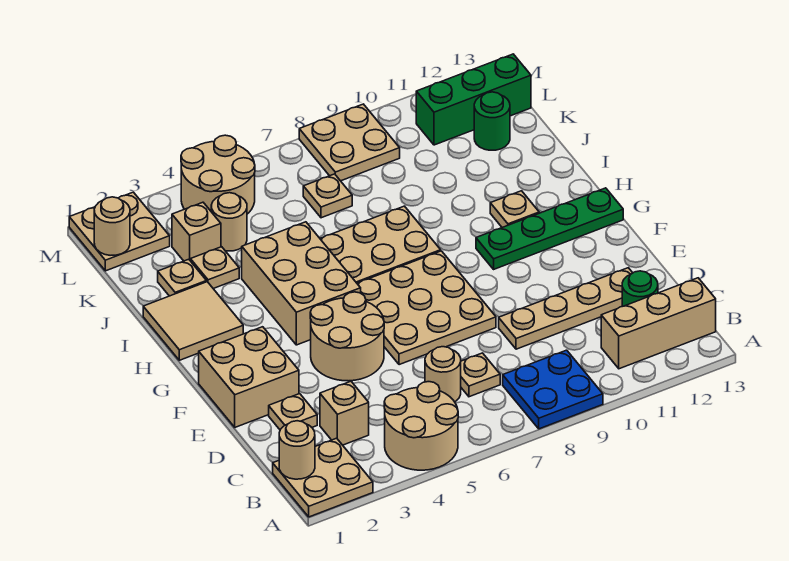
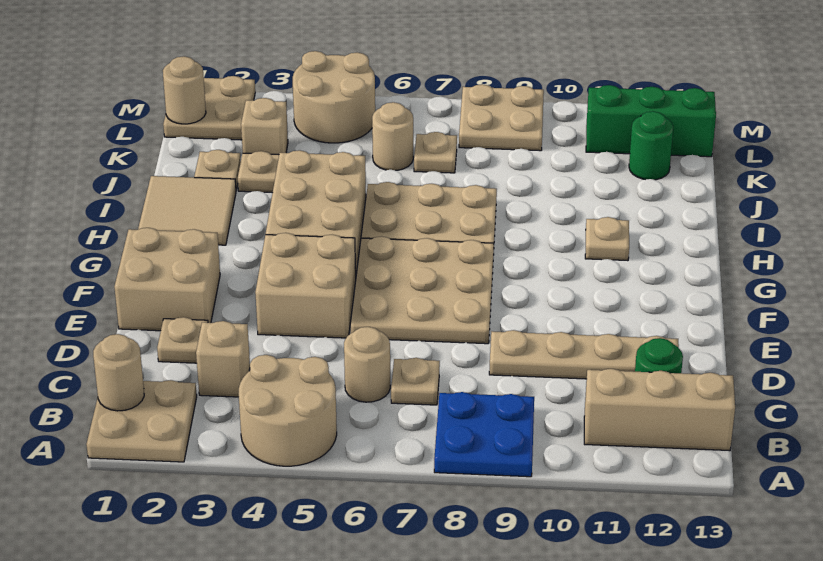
tan round brick E4:F5 level 1 -> tan brick E4:F5 level 1
green plate G10:G13 level 1 -> none
tan round brick K4 level 1 -> tan round brick K6 level 1

